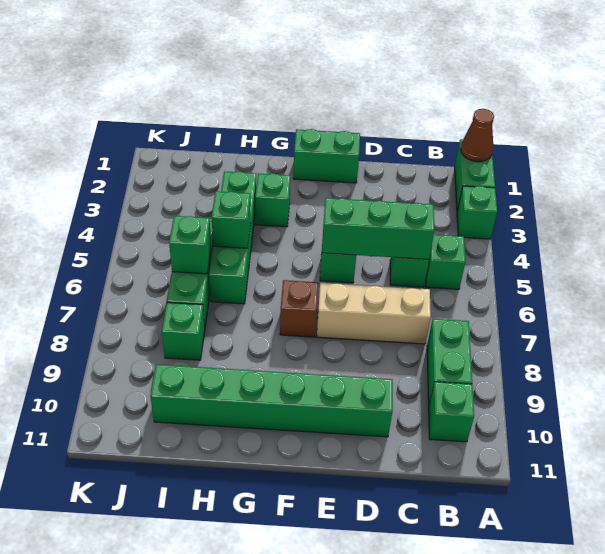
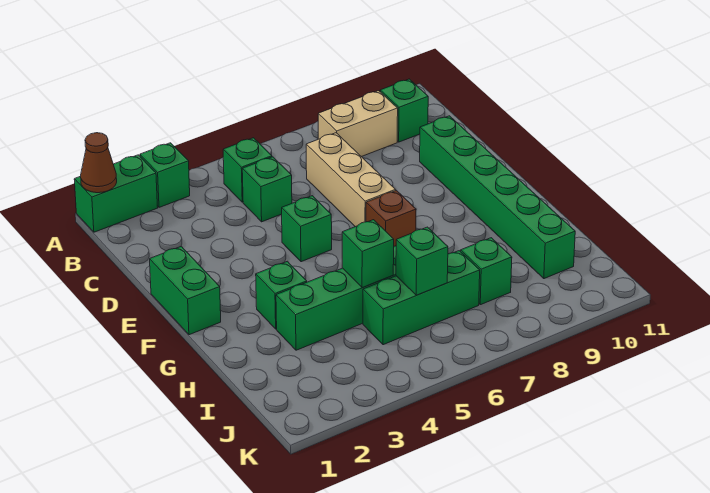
green brick B8:B9 level 1 -> tan brick B8:B9 level 1
green brick C5:E5 level 2 -> none

